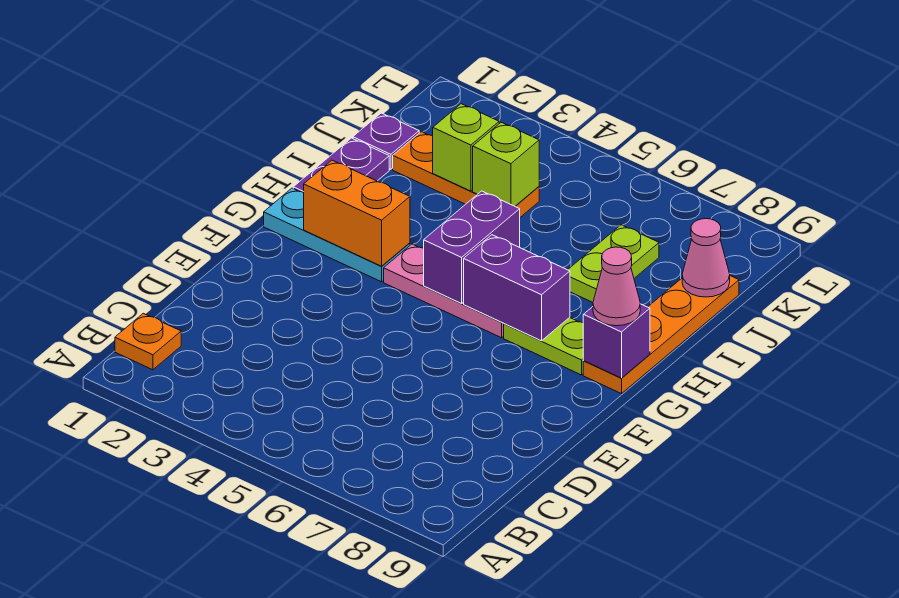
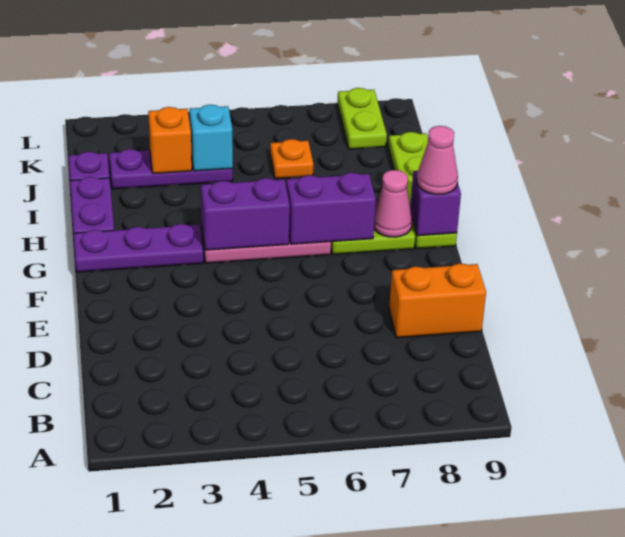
orange plate B1 level 1 -> orange plate J6 level 1
cyan plate G1:G3 level 1 -> purple plate G1:G3 level 1
orange brick G2:G3 level 2 -> orange brick D8:D9 level 1
purple brick G5:H5 level 2 -> purple brick G4:G5 level 2
orange plate G9:J9 level 1 -> lime plate G9:J9 level 1
lime plate I7:J7 level 1 -> lime plate K8:L8 level 1
orange plate J2:J4 level 1 -> purple plate J2:J4 level 1
lime brick J3 level 2 -> orange brick J3 level 2
lime brick J4 level 2 -> cyan brick J4 level 2
pink cone J9 level 2 -> pink cone G8 level 2

